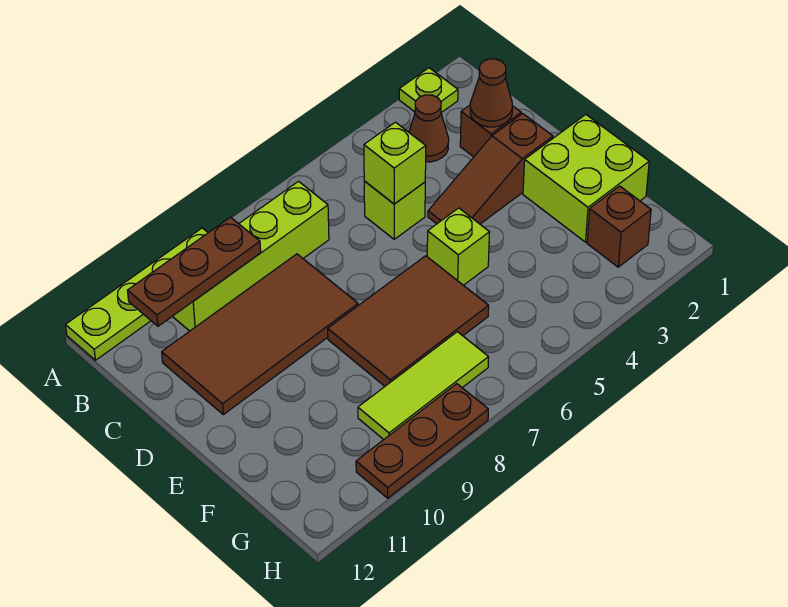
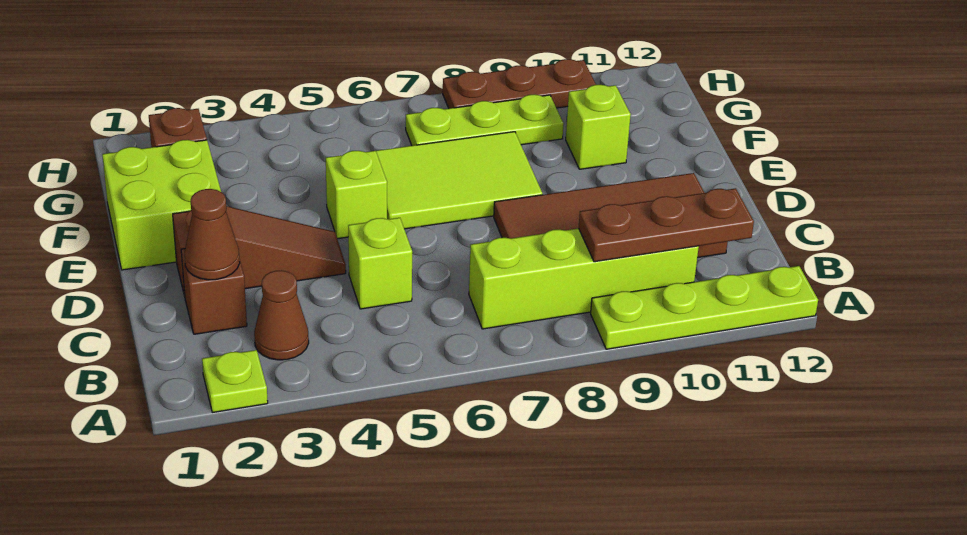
lime brick C5 level 2 -> lime brick F10 level 1
brown tile E6:F8 level 1 -> lime tile E6:F8 level 1
lime tile G7:G9 level 1 -> lime plate G7:G9 level 1

